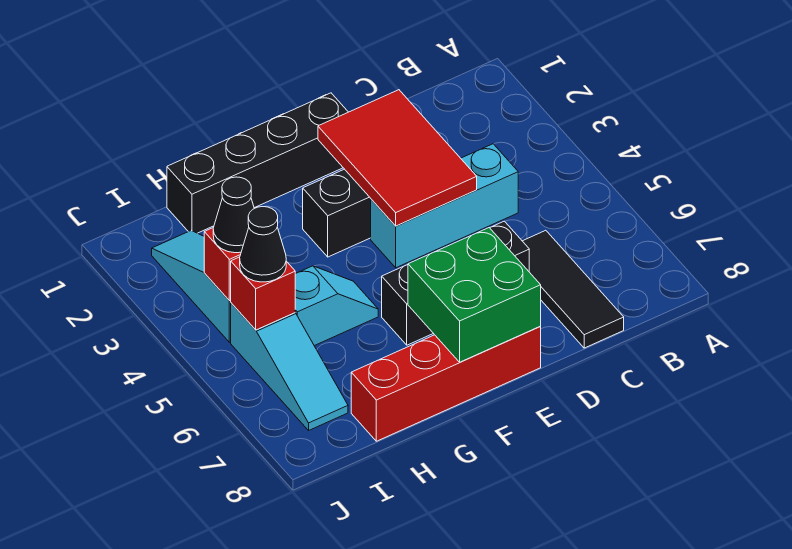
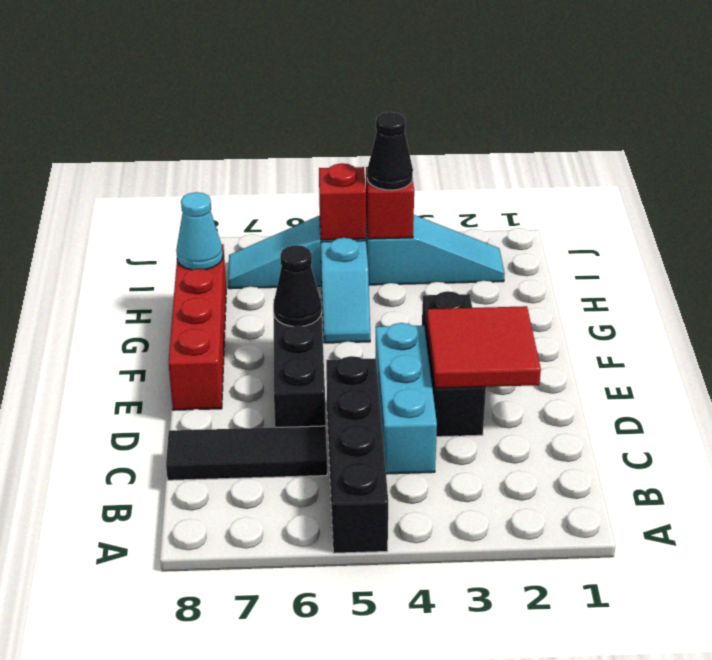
red tile D2:E4 level 2 -> red tile D2:E3 level 2
black brick E1:H1 level 1 -> black brick A5:D5 level 1
green brick E7:F8 level 2 -> none
none -> cyan cone H8 level 2
black cone I5 level 3 -> black cone F6 level 2

